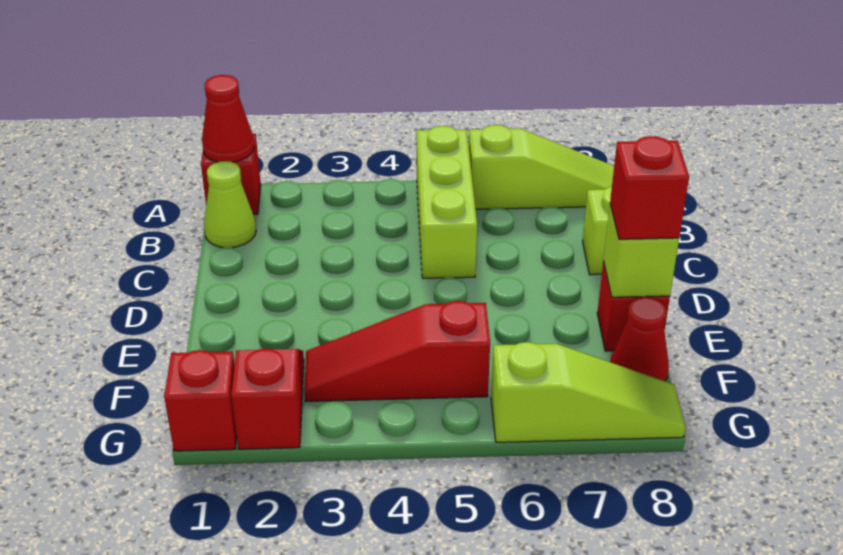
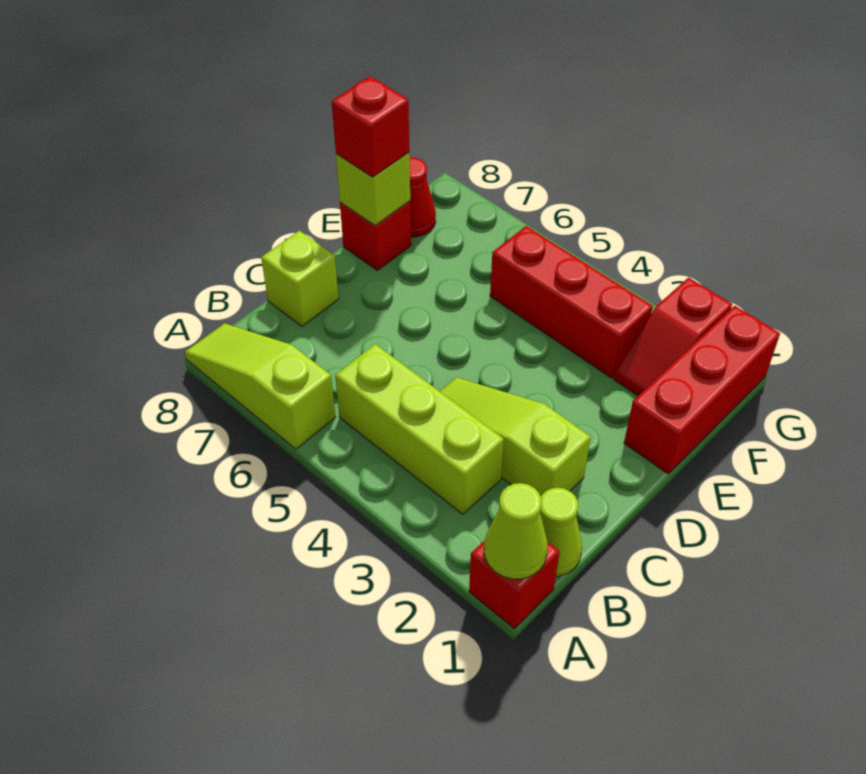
red cone A1 level 2 -> lime cone A1 level 2
lime brick A5:C5 level 1 -> lime brick B3:B5 level 1
red slope F3:F5 level 1 top 5 -> red brick F3:F5 level 1
red brick G1 level 1 -> red brick E1:G1 level 1
lime slope G6:G8 level 1 top 6 -> lime slope C2:C4 level 1 top 2

